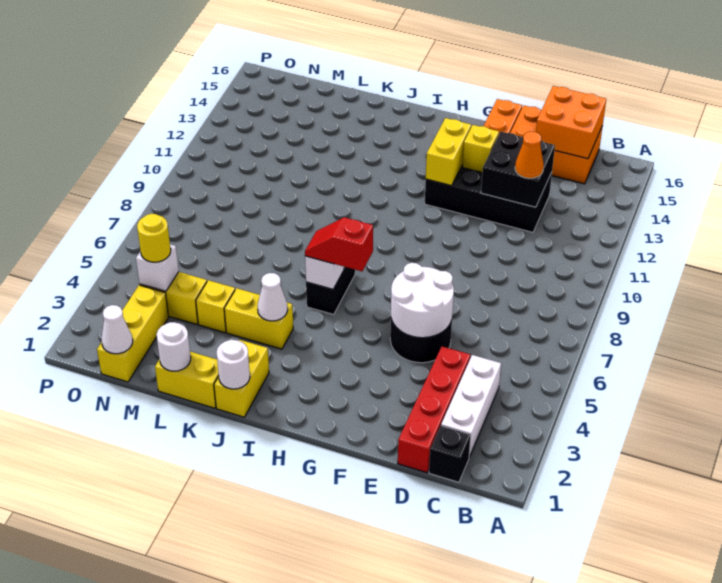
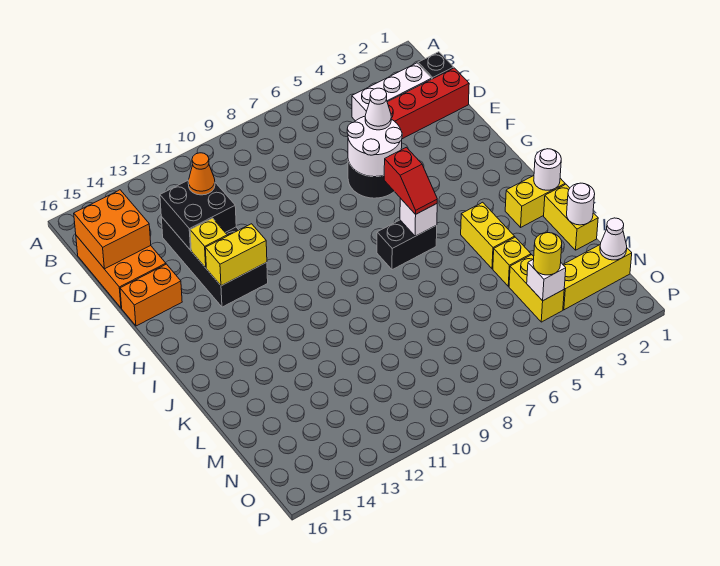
white cone J4 level 2 -> white cone E5 level 3

